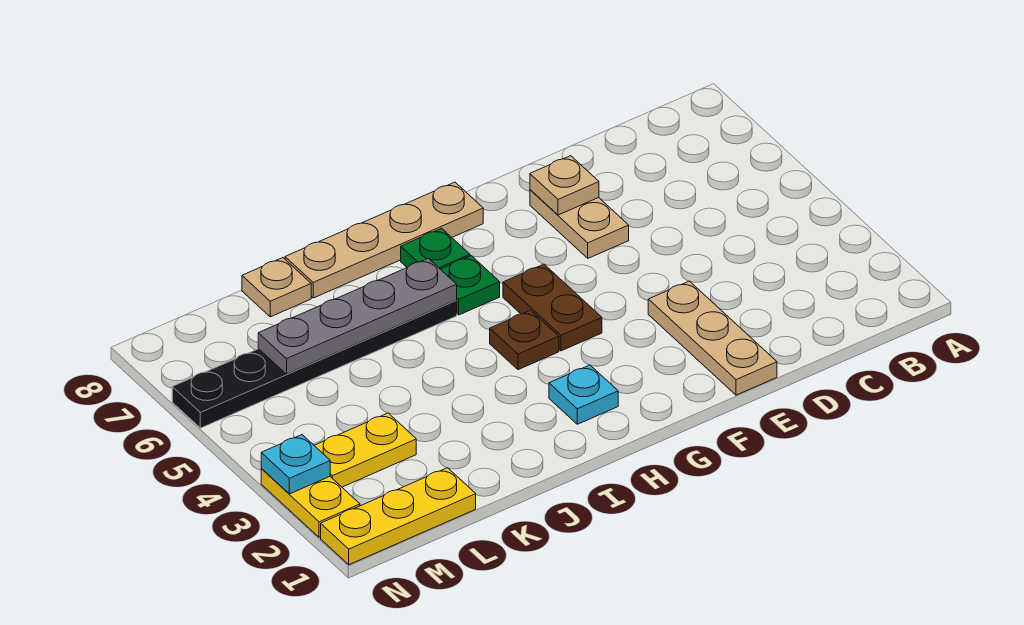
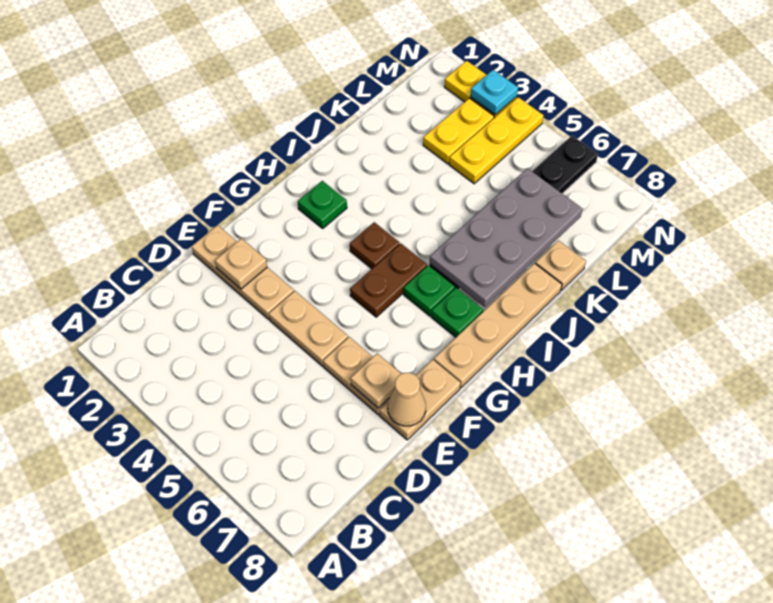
none -> tan plate E2 level 2
none -> tan plate E4:E5 level 1
none -> tan plate E8:F8 level 1
none -> tan cone E8 level 2
brown plate G4:G5 level 1 -> brown plate G5:H5 level 1
cyan plate H2 level 1 -> green plate H2 level 1
grey plate I6:L6 level 2 -> grey plate I6:L7 level 2
yellow plate L1:N1 level 1 -> yellow plate L4:N4 level 1

